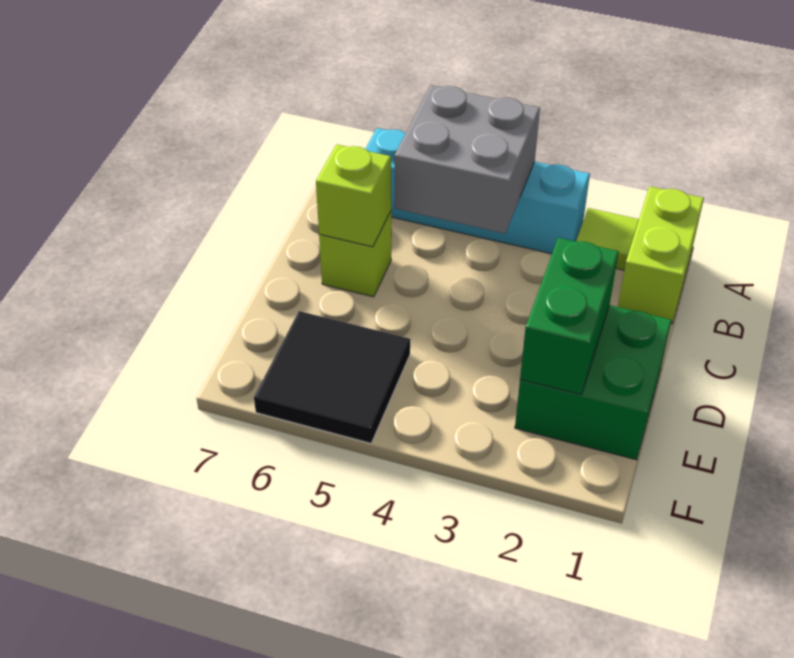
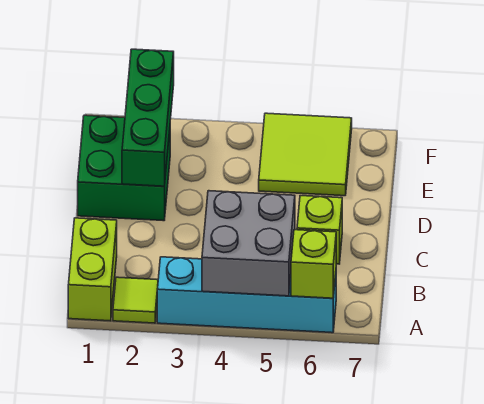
lime brick C6 level 2 -> lime brick A6 level 2
green brick D2:E2 level 2 -> green brick D2:F2 level 2
black tile E5:F6 level 1 -> lime tile E5:F6 level 1

